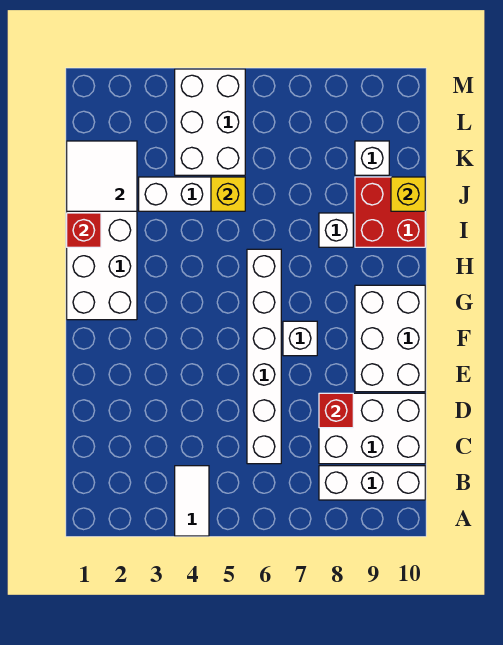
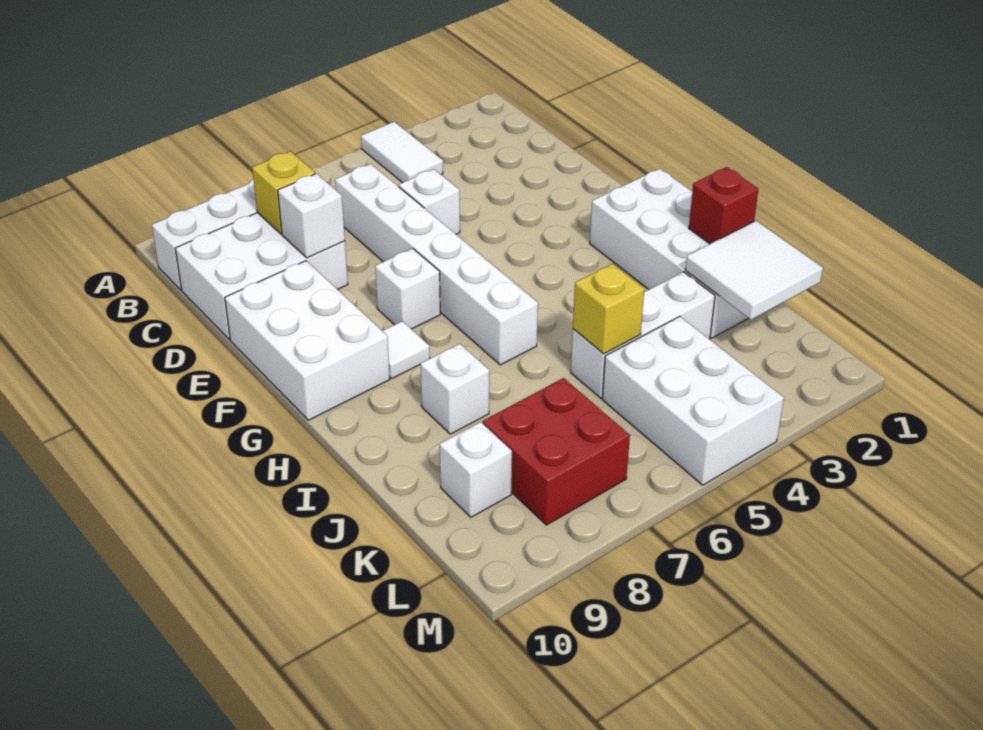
none -> white brick D5 level 1
red brick D8 level 2 -> white brick D8 level 2
none -> white tile G8 level 1
red brick I9:J10 level 1 -> red brick K7:L8 level 1
yellow brick J10 level 2 -> yellow brick C8 level 2

